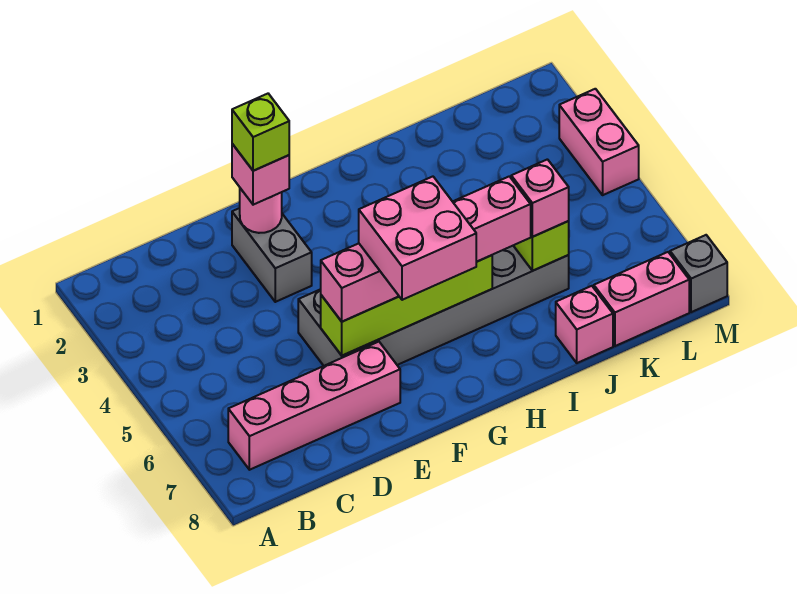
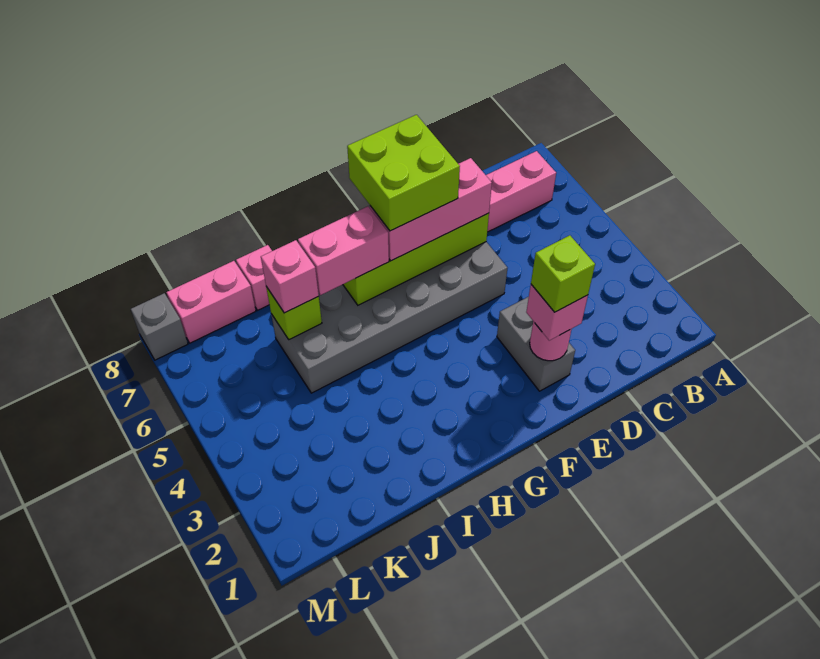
pink brick F6:G7 level 4 -> lime brick F6:G7 level 4
pink brick M3:M4 level 1 -> none

